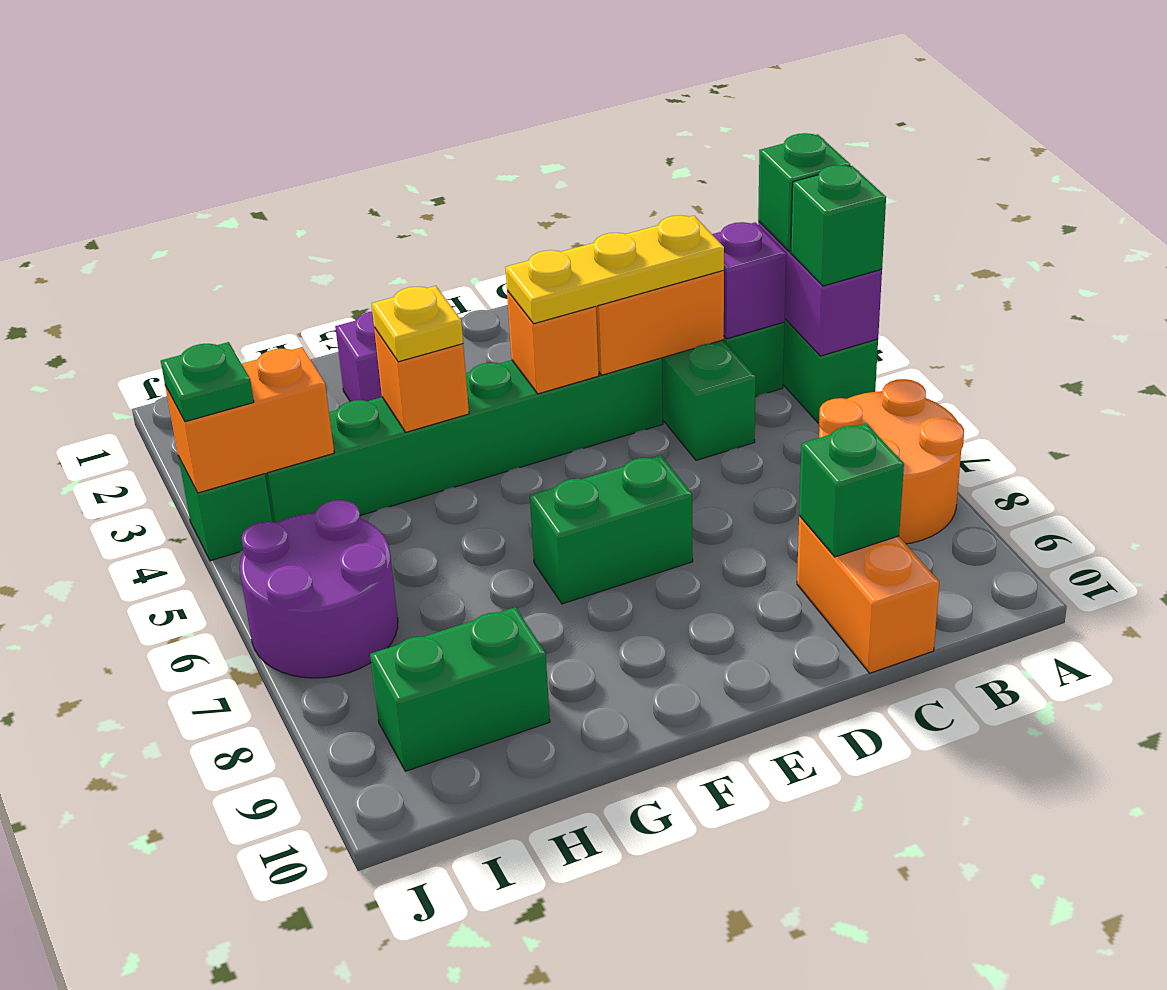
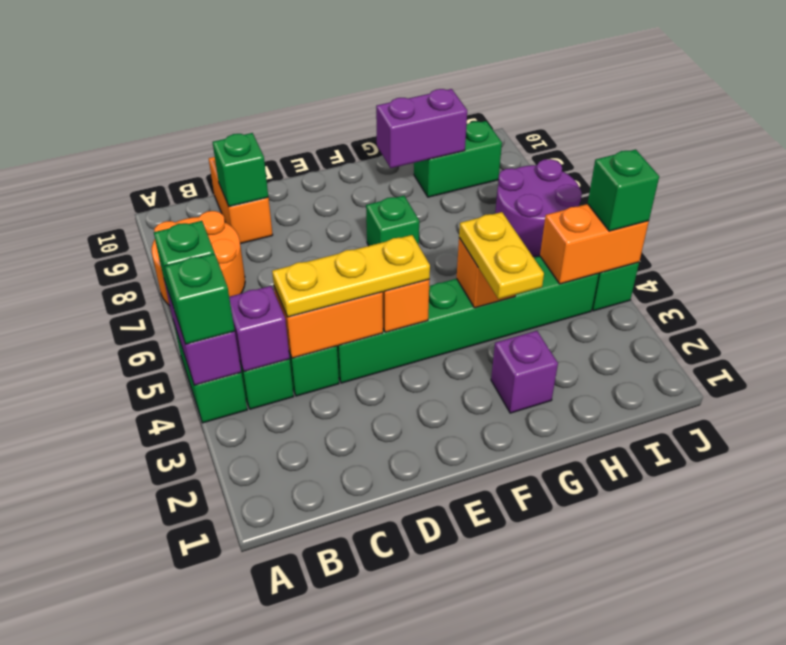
green brick E7:F7 level 1 -> green brick F7 level 1
yellow plate G4 level 3 -> yellow plate G3:G4 level 3
none -> purple brick G9:H9 level 2
green plate J4 level 3 -> green brick J4 level 3

